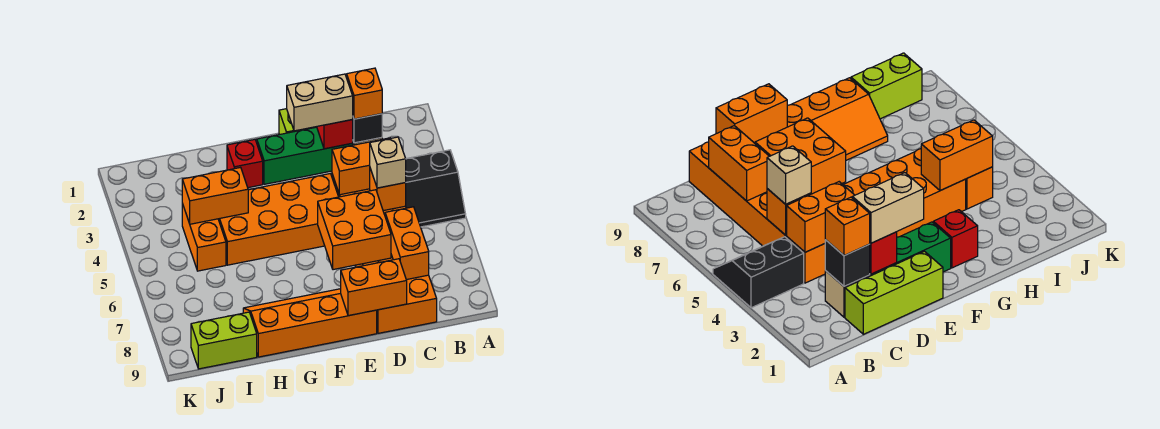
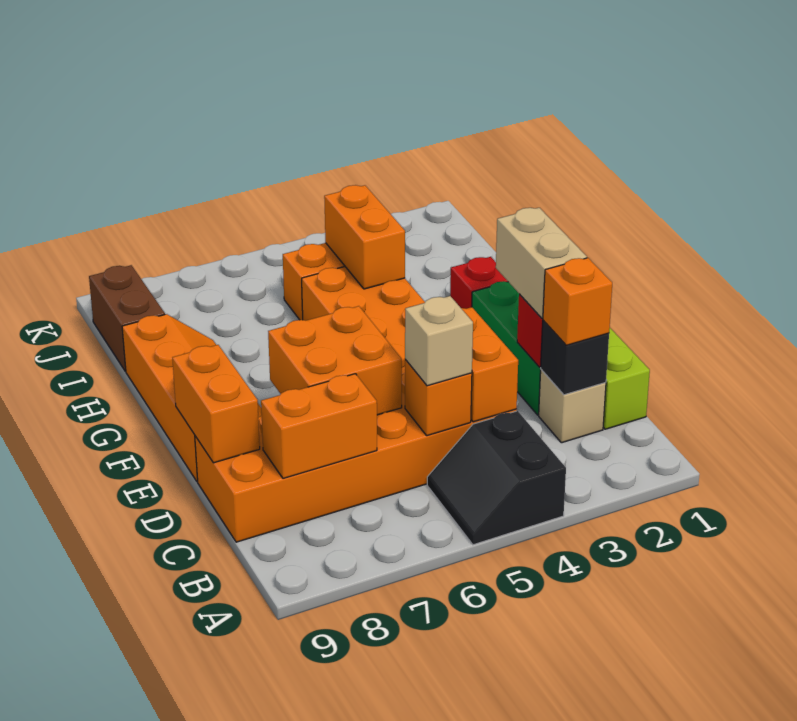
lime brick I9:J9 level 1 -> brown brick I9:J9 level 1

